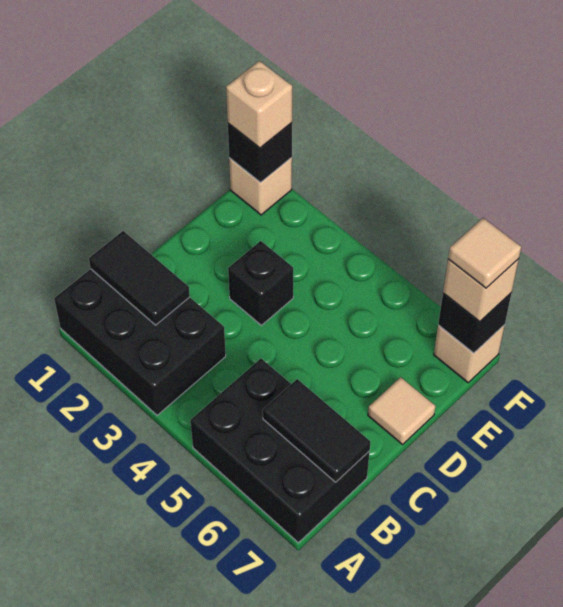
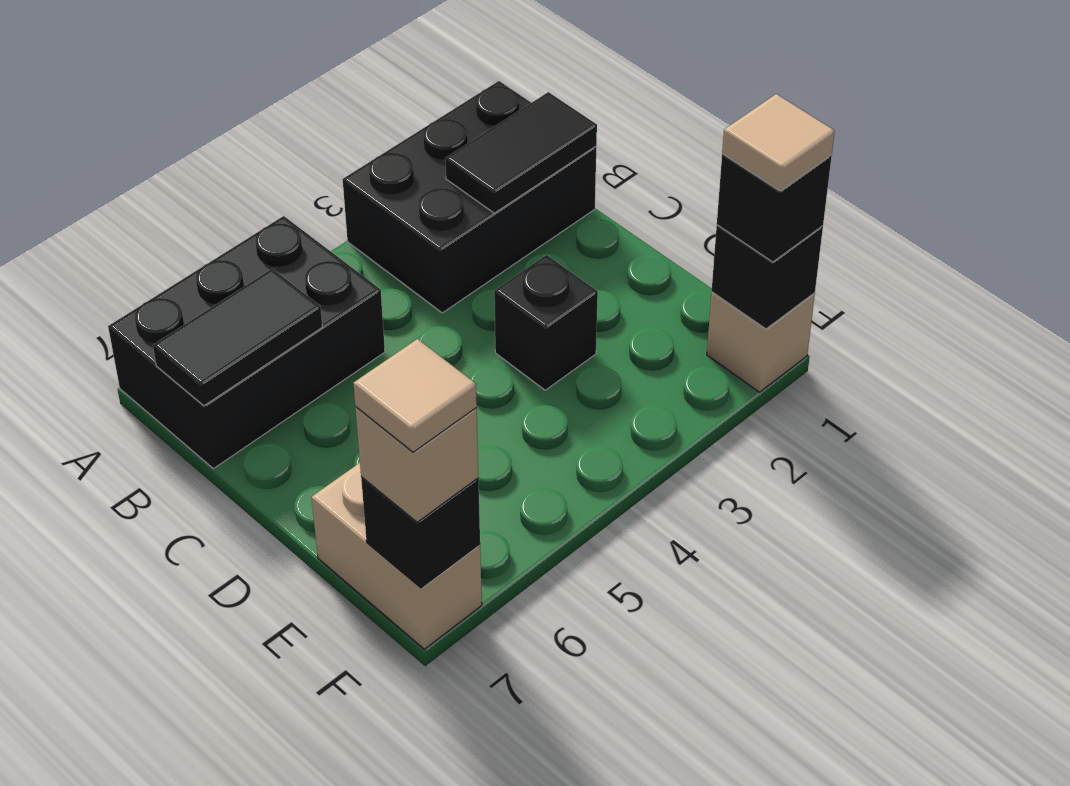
tan tile D7 level 1 -> tan tile F1 level 4
tan brick F1 level 3 -> black brick F1 level 3
tan brick F7 level 1 -> tan brick E7:F7 level 1

